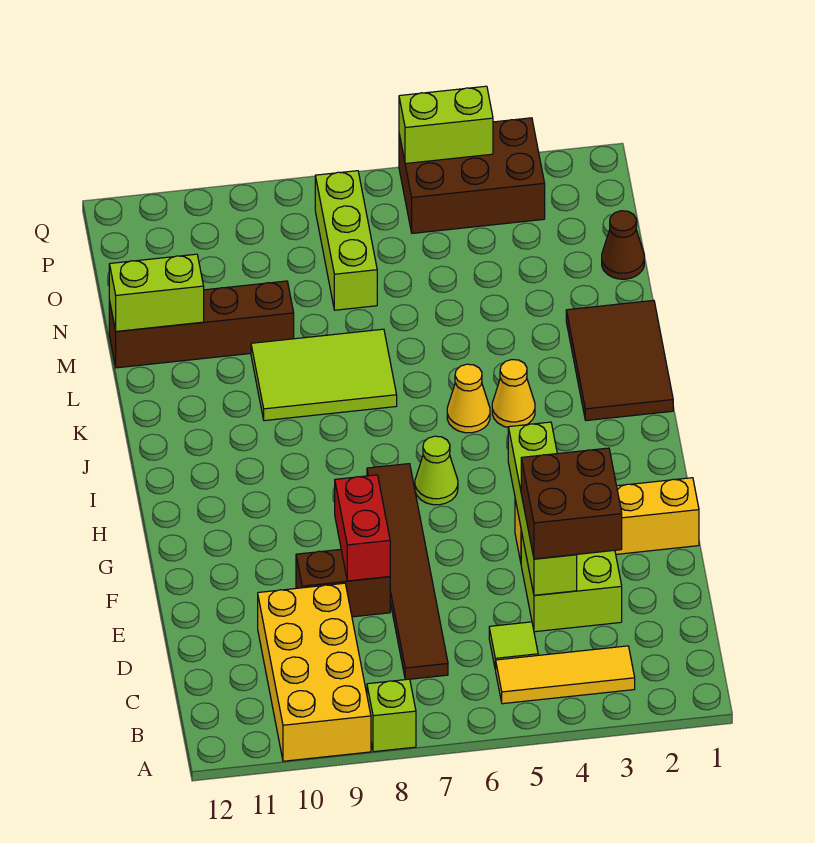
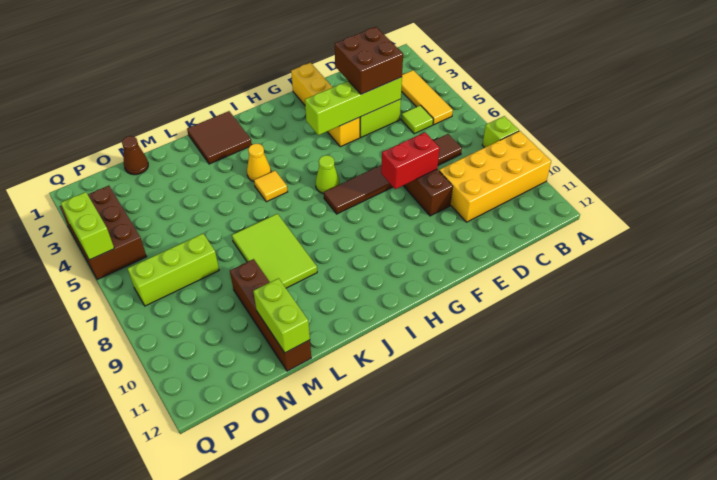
brown tile J1:L2 level 1 -> brown tile J1:K2 level 1
yellow cone J5 level 1 -> yellow tile J5 level 1

